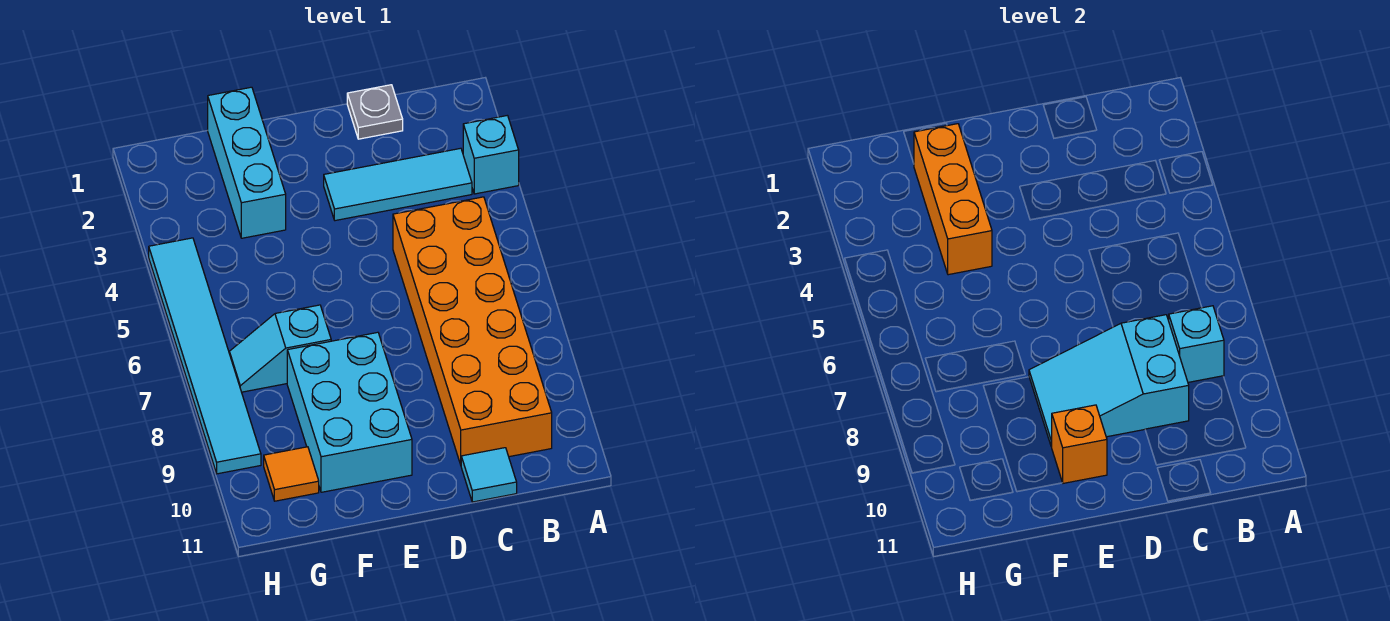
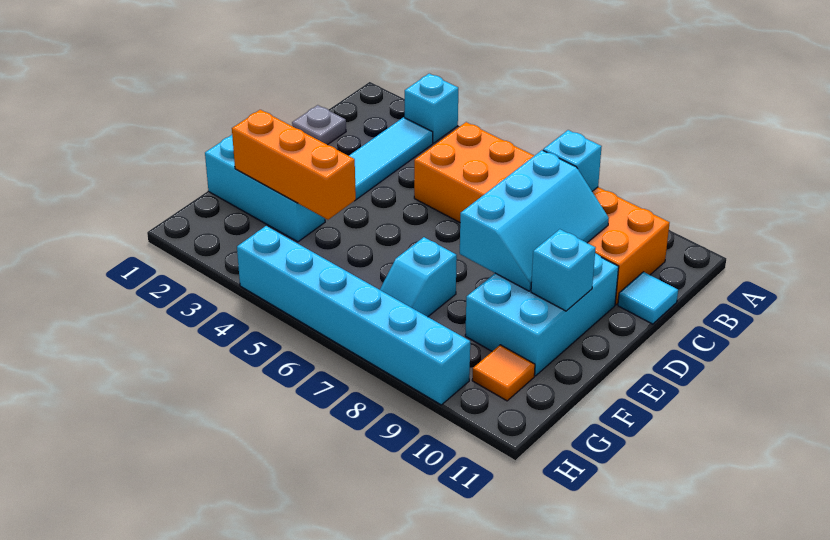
cyan slope C8:E9 level 2 top C -> cyan slope C8:E9 level 2 top 8
cyan brick E8:F10 level 1 -> cyan brick D9:F10 level 1
orange brick E10 level 2 -> cyan brick E10 level 2
cyan tile H4:H9 level 1 -> cyan brick H4:H9 level 1

